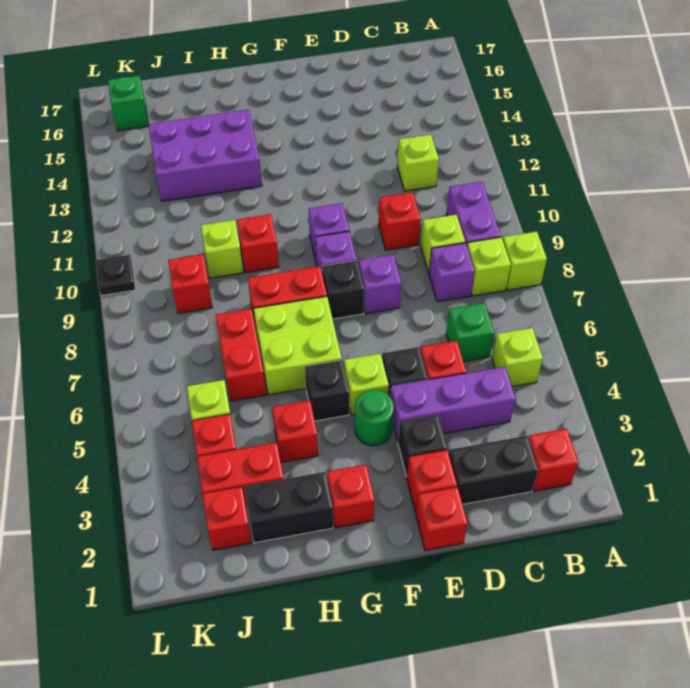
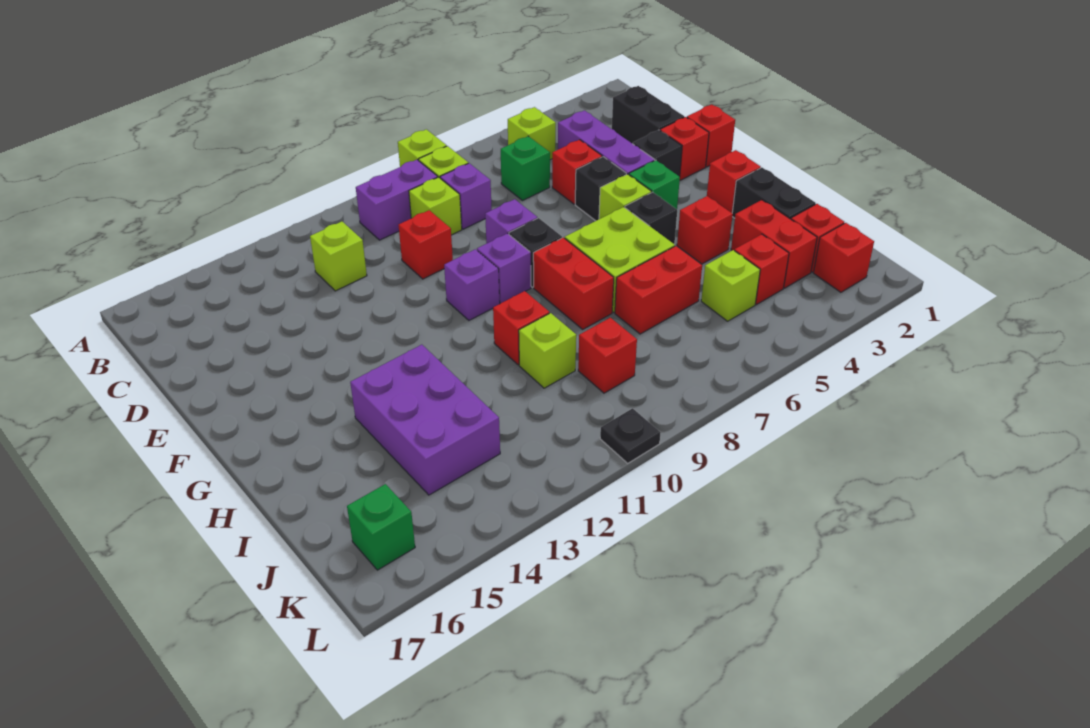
red brick B2 level 1 -> red brick K2 level 1
green round brick F4 level 1 -> green brick F4 level 1

